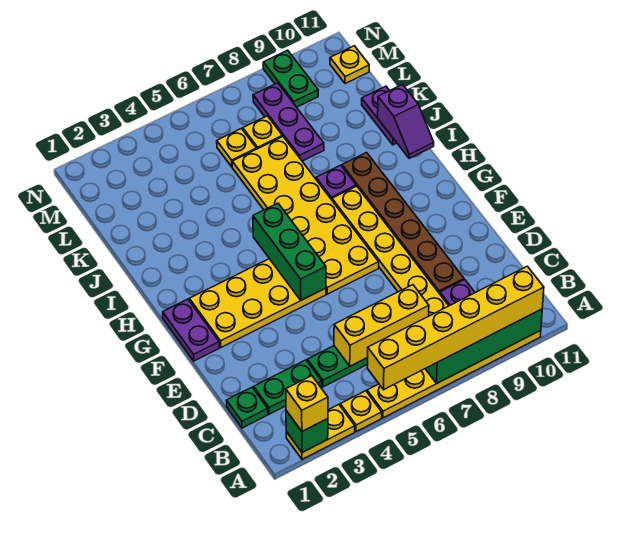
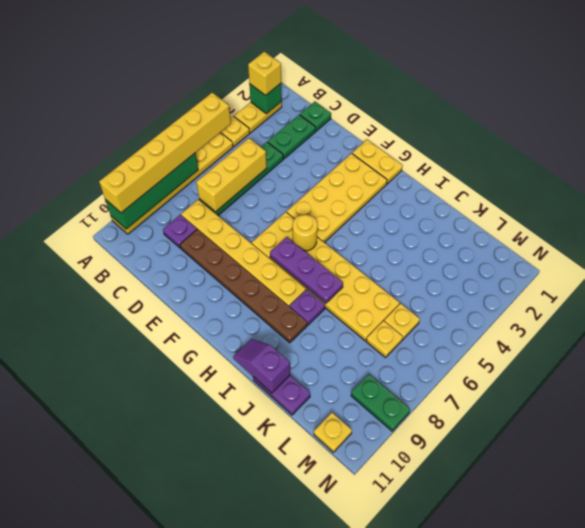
purple plate F1:G1 level 1 -> yellow plate F1:G1 level 1
green brick F5:H5 level 2 -> none
none -> yellow round brick G6 level 2
purple plate K8:M8 level 1 -> purple plate G7:I7 level 2

